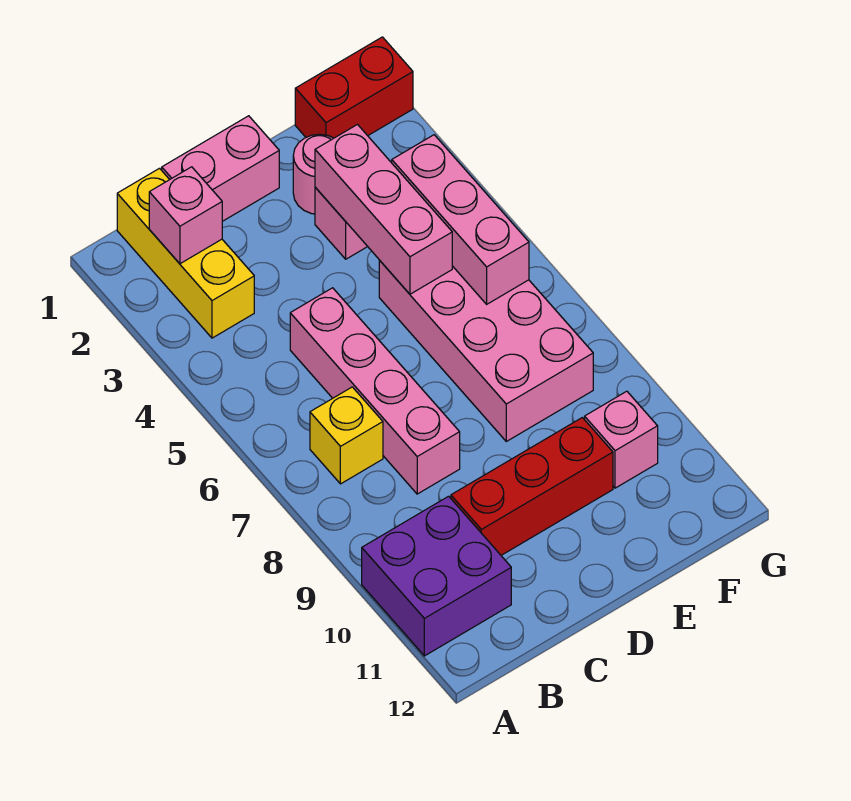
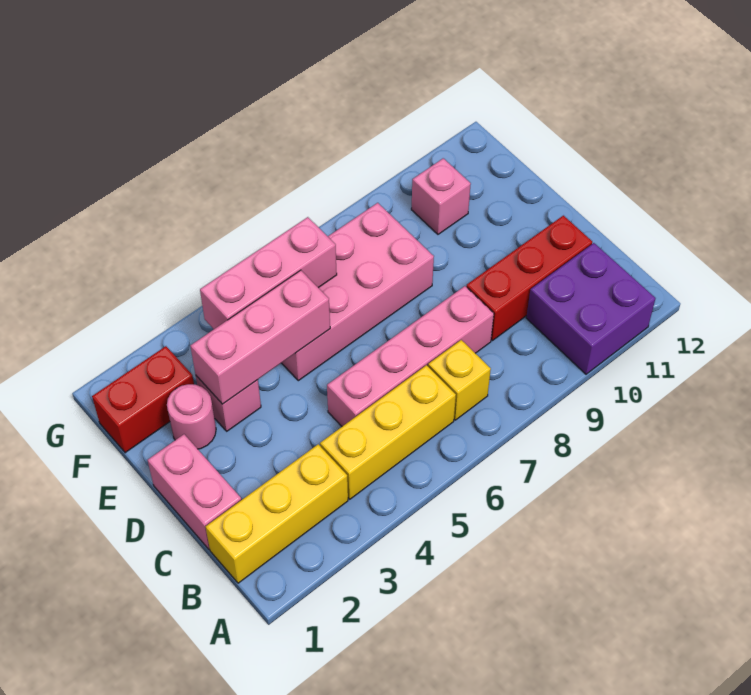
pink brick B2 level 2 -> none
none -> yellow brick B4:B6 level 1
red brick C10:E10 level 1 -> red brick C9:C11 level 1
red brick F1:G1 level 1 -> red brick F1:F2 level 1

